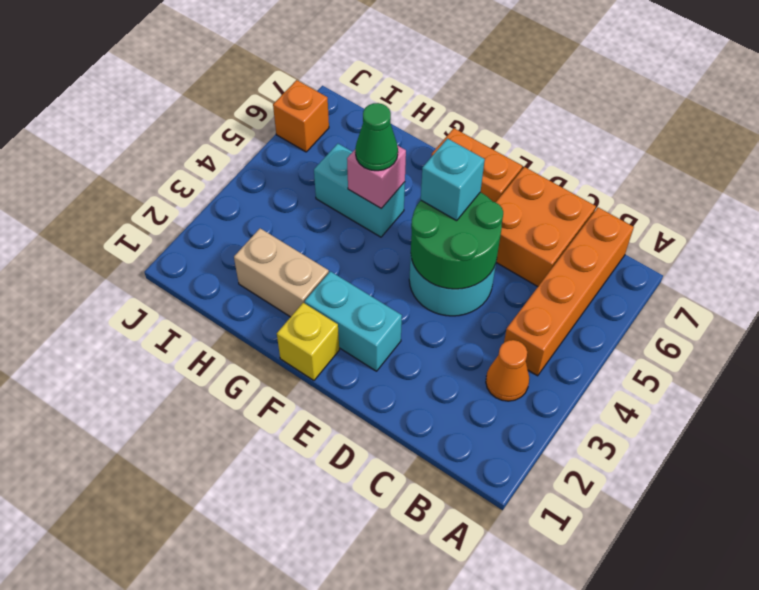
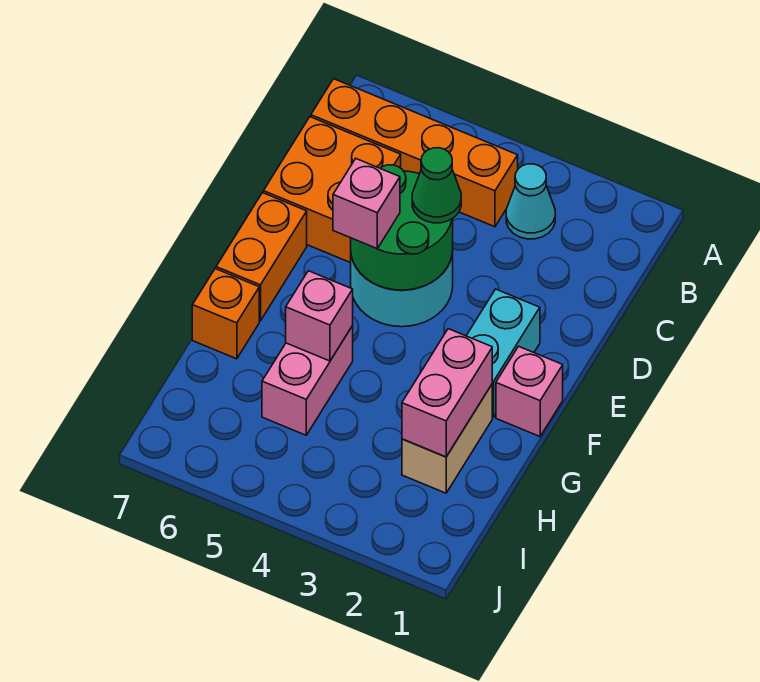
orange cone B3 level 1 -> cyan cone B3 level 1
cyan brick E5 level 3 -> pink brick E5 level 3
yellow brick F1 level 1 -> pink brick F1 level 1
none -> pink brick G2:H2 level 2
cyan brick G5:H5 level 1 -> pink brick G5:H5 level 1
green cone G5 level 3 -> green cone D4 level 3
orange brick J6 level 1 -> orange brick G7 level 1

